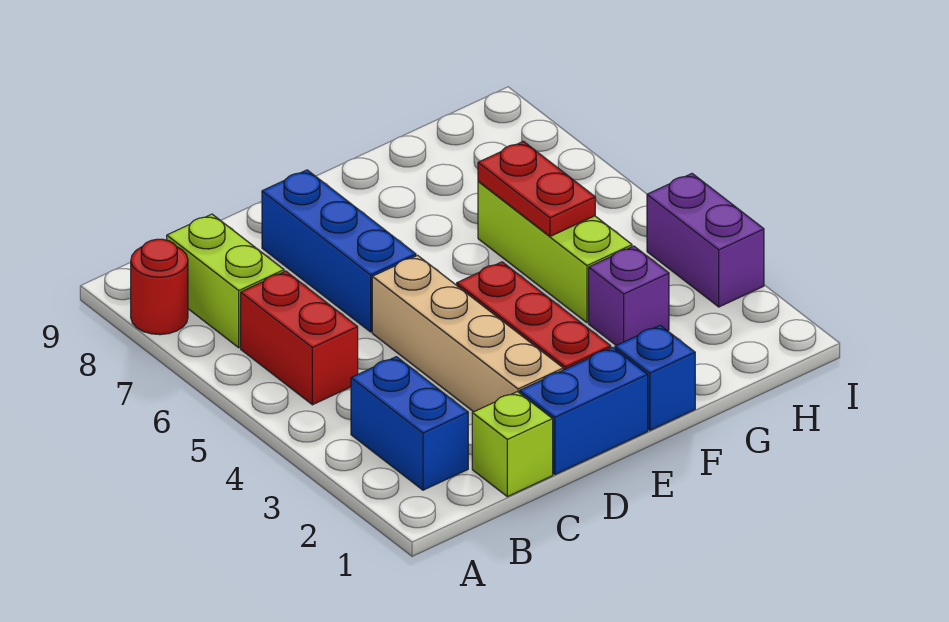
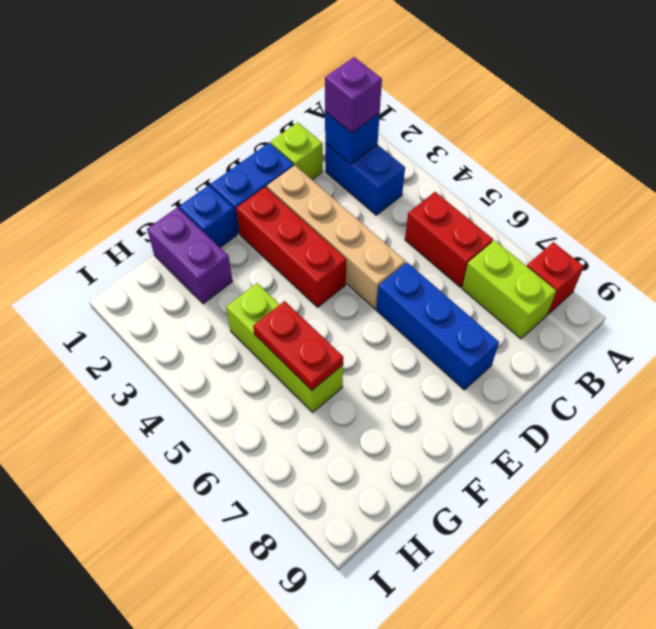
red round brick A8 level 1 -> red brick A8 level 1
none -> blue brick B2 level 2
purple brick G3 level 1 -> purple brick B2 level 3
purple brick I3:I4 level 1 -> purple brick G1:G2 level 1

